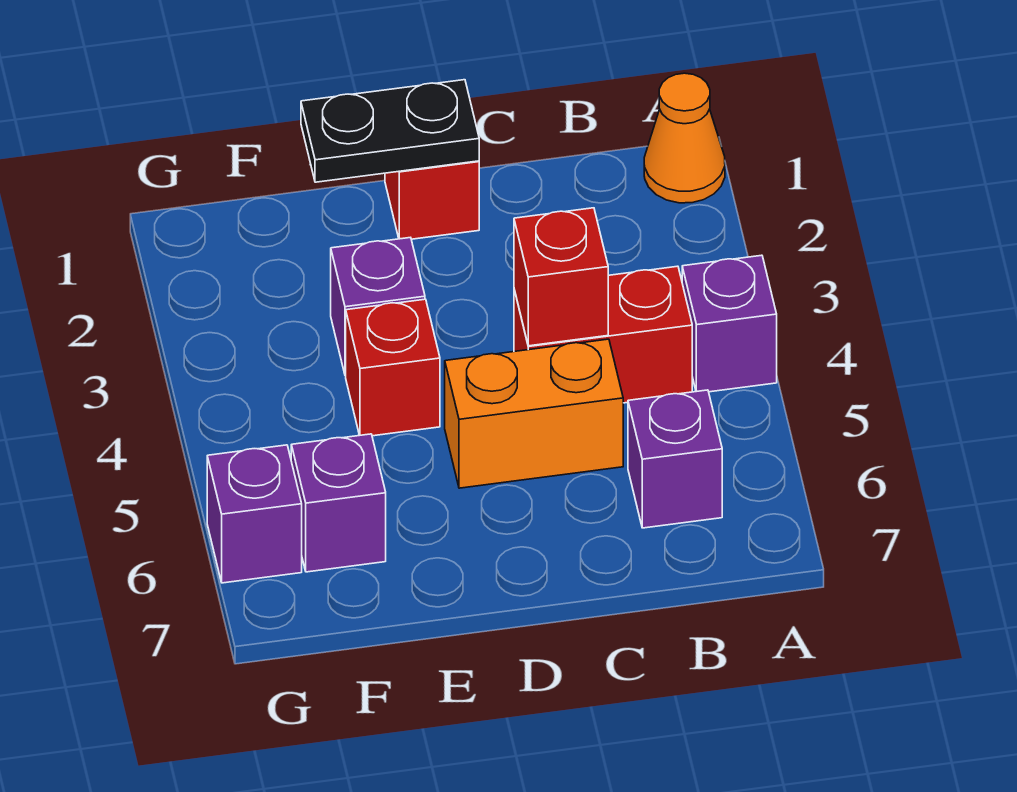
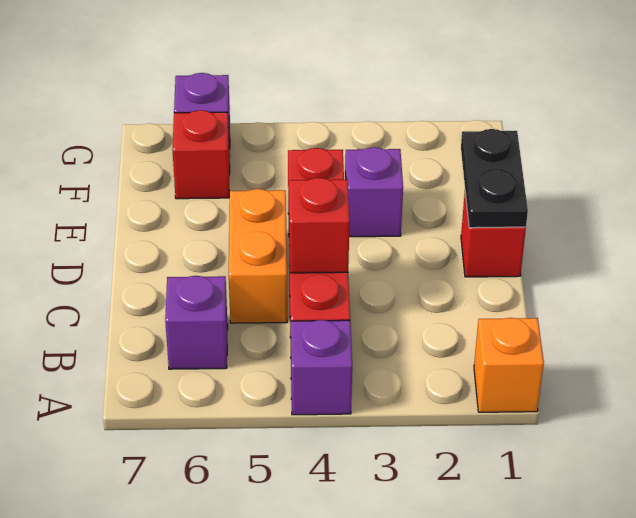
orange cone A1 level 1 -> orange brick A1 level 1
purple brick F6 level 1 -> red brick F6 level 1

